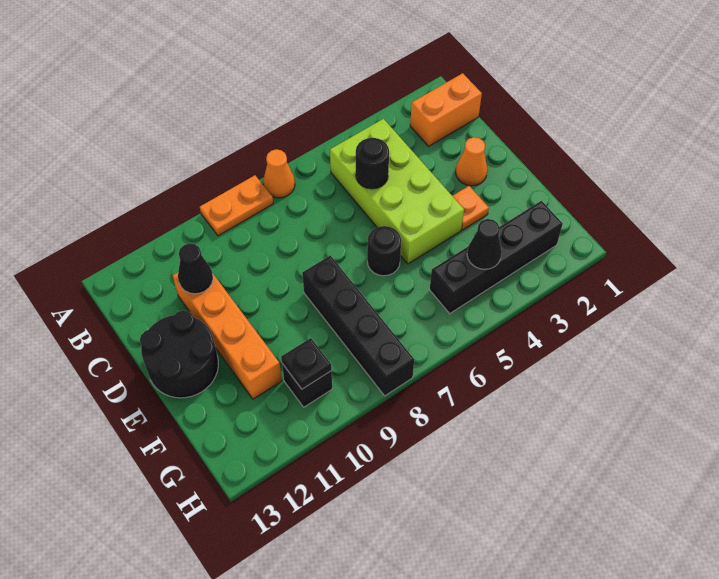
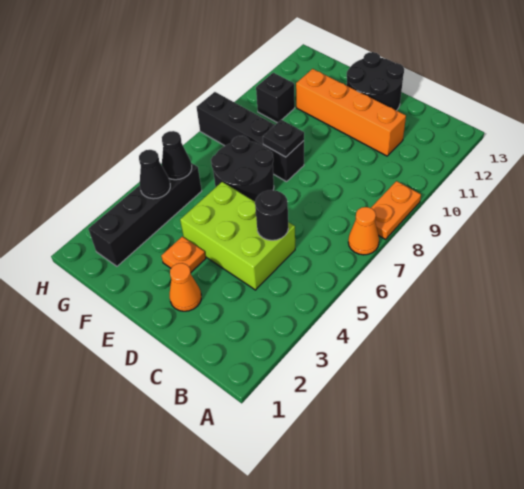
orange brick B1:B2 level 1 -> none
lime brick B4:E5 level 1 -> lime brick C4:E5 level 1
black cone C11 level 2 -> black cone G5 level 2
black round brick E6 level 1 -> black round brick E6:F7 level 1
black plate G10 level 2 -> black plate E8 level 2

